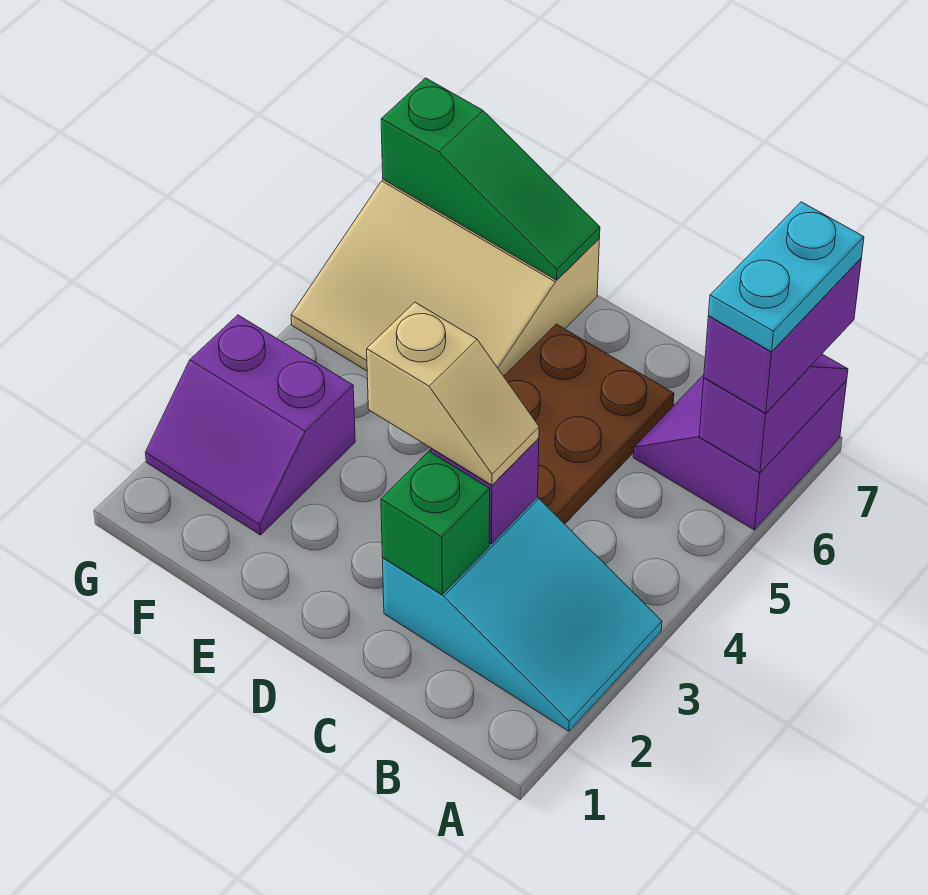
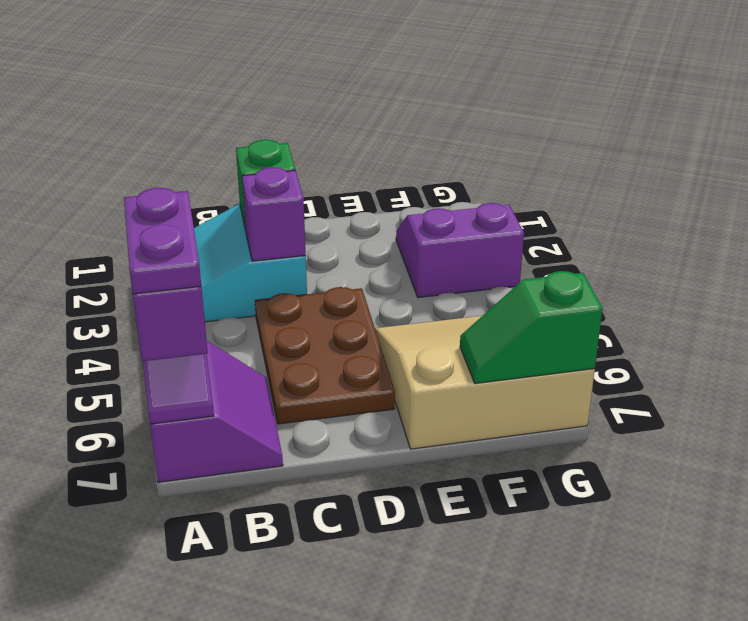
cyan plate A6:A7 level 4 -> purple plate A6:A7 level 4
tan slope C3:D3 level 3 top D -> none
green slope E7:G7 level 2 top G -> green slope F7:G7 level 2 top G

